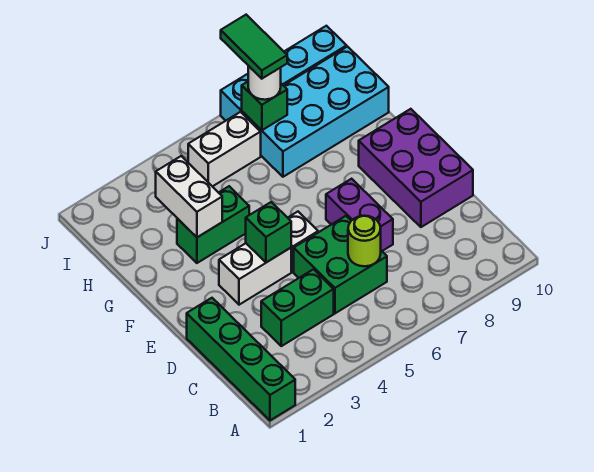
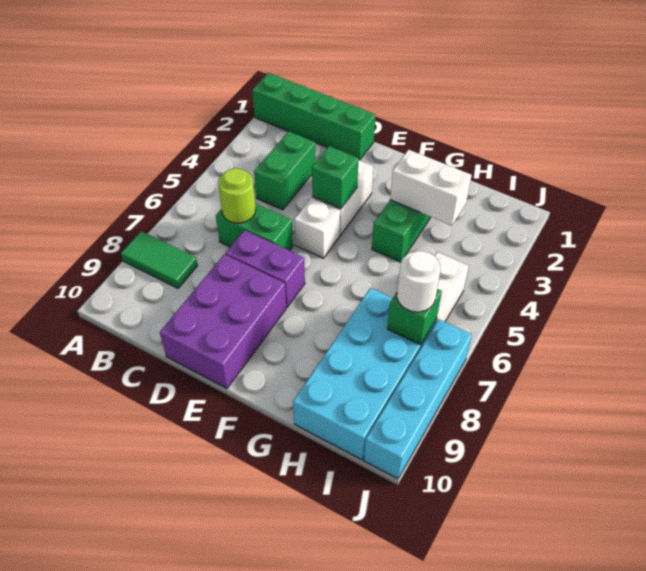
green brick C5:D6 level 1 -> green brick C6:D6 level 1
purple brick D9:F10 level 1 -> purple brick D8:E10 level 1
green tile I7:J7 level 4 -> green tile A8:B8 level 1

